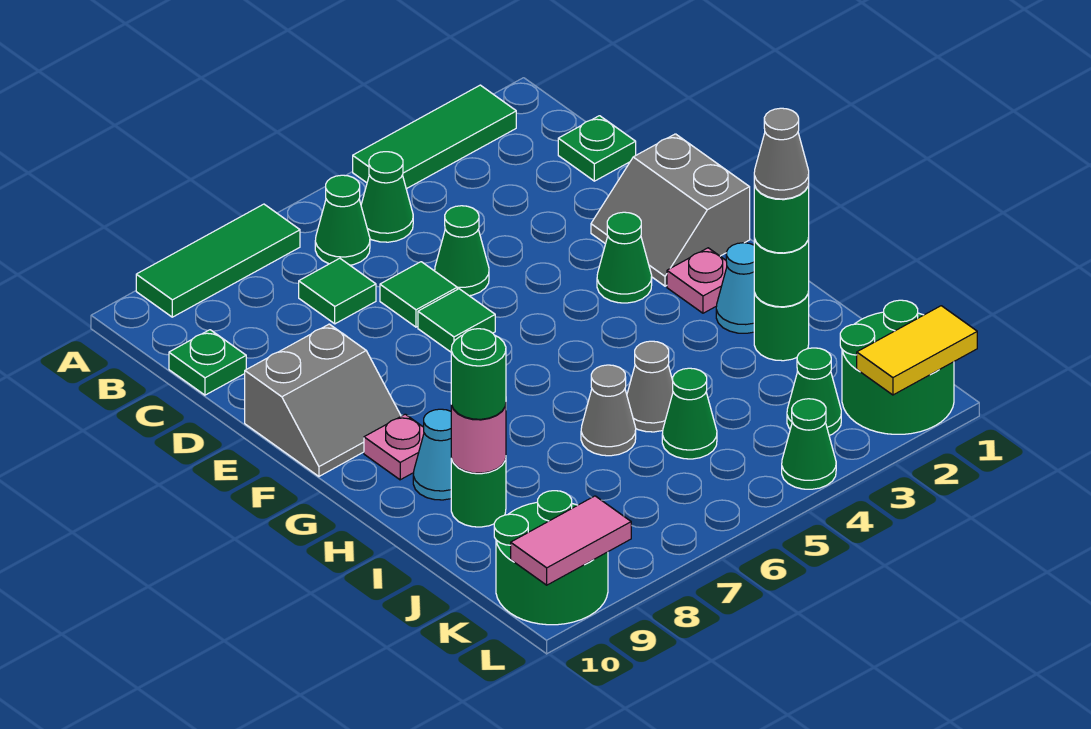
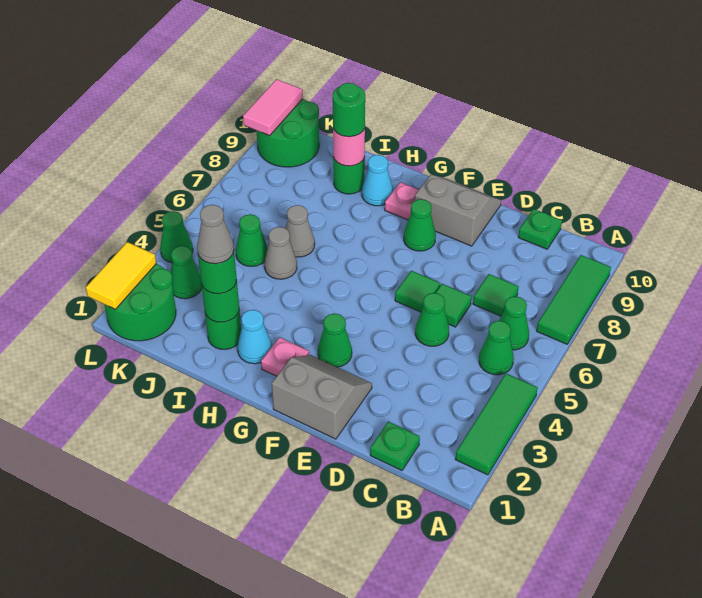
grey slope E9:F10 level 1 top E -> grey slope E9:F10 level 1 top 9
none -> green cone F8 level 1

